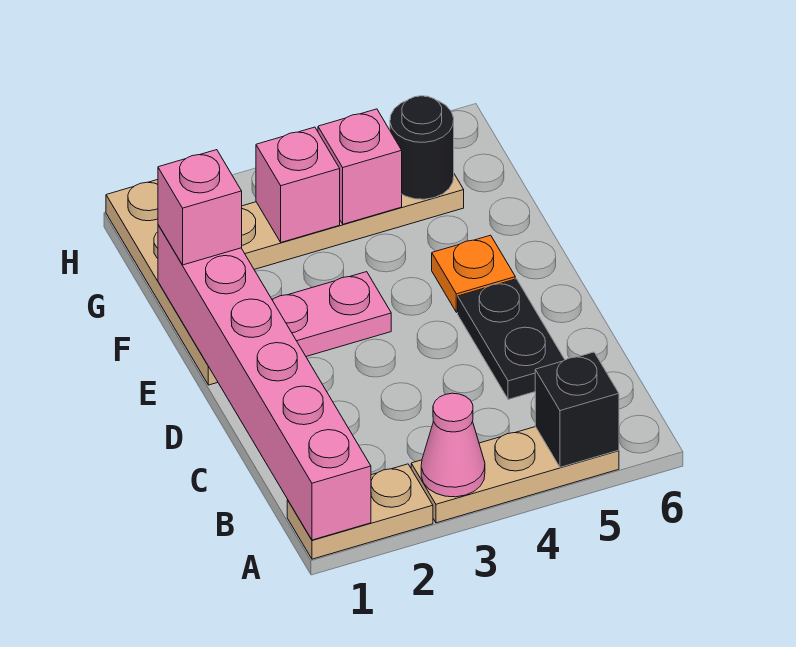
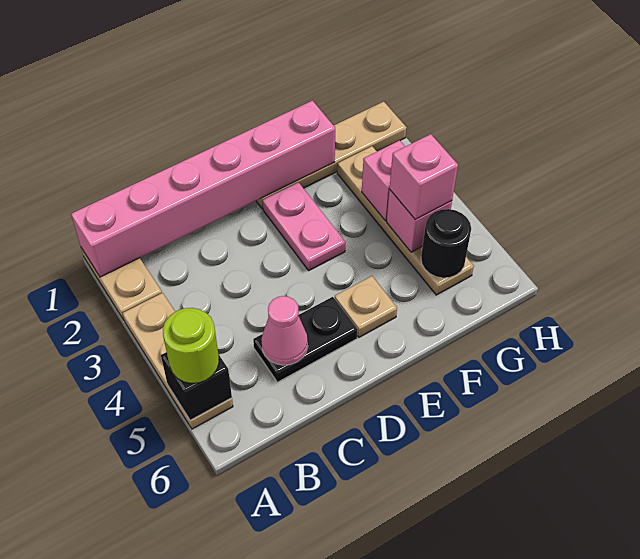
pink cone A3 level 2 -> pink cone C5 level 2
none -> lime round brick A5 level 3
orange plate E5 level 1 -> tan plate E5 level 1
pink brick F1 level 3 -> pink brick G4 level 3

